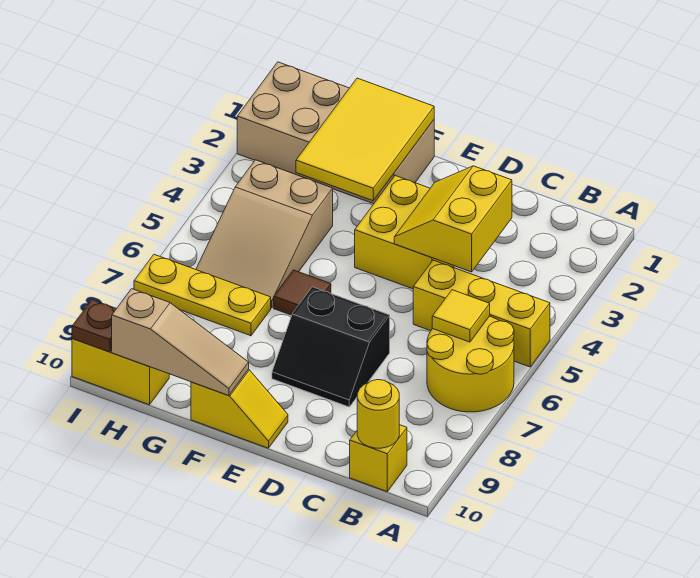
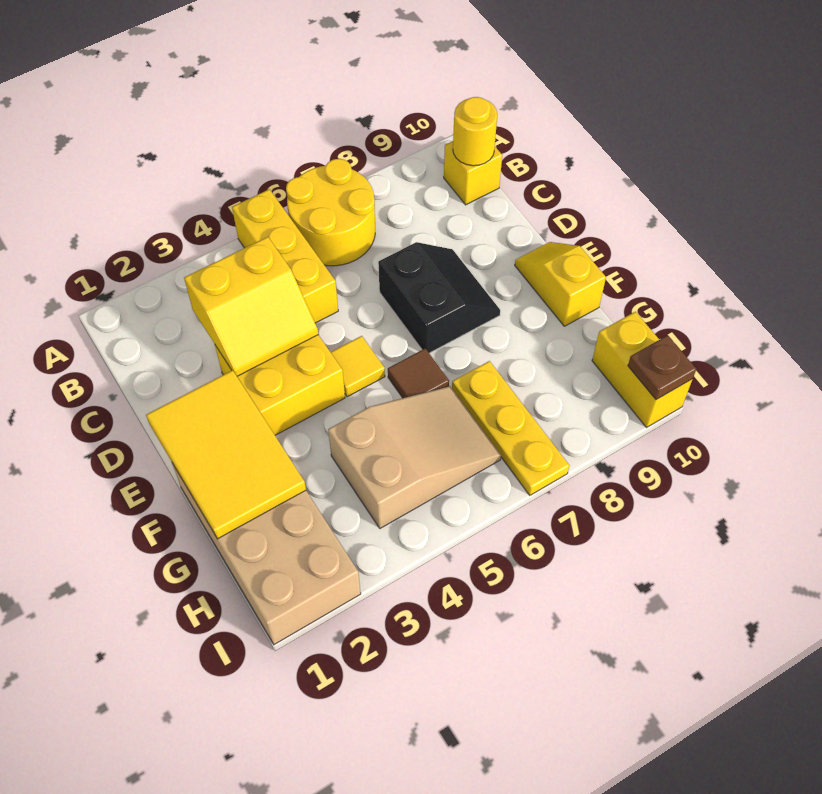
yellow tile B6 level 2 -> yellow tile E5 level 1
yellow tile F1:G3 level 2 -> yellow tile E1:G2 level 2
tan slope F10:H10 level 2 top H -> none

